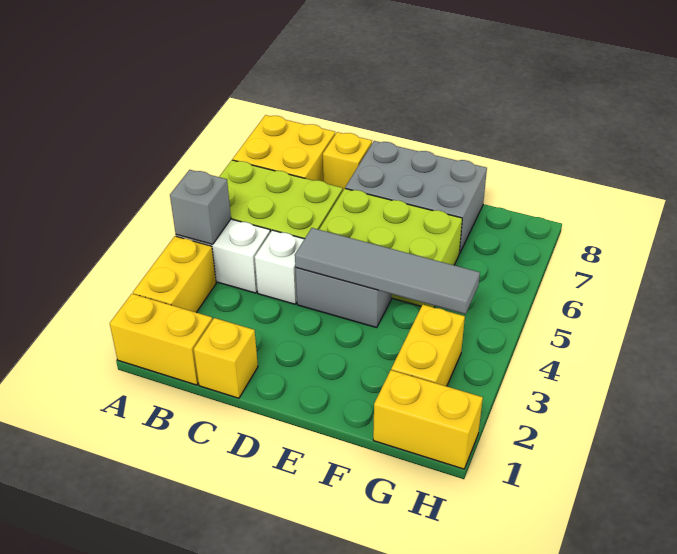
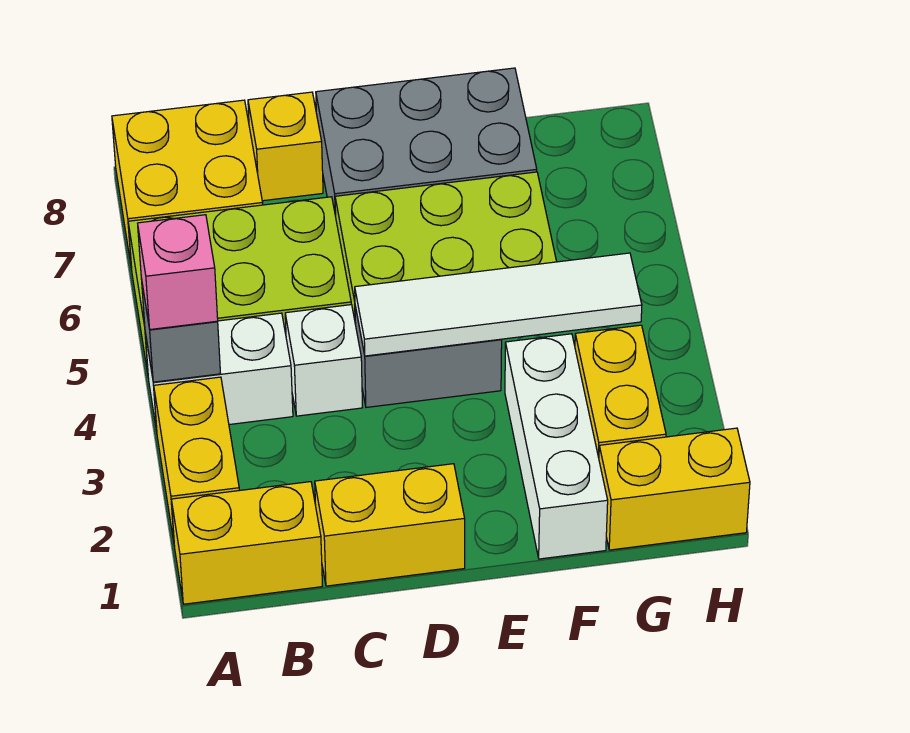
none -> pink brick A4 level 3
yellow brick C1 level 1 -> yellow brick C1:D1 level 1
grey tile D4:G4 level 2 -> white tile D4:G4 level 2
none -> white brick F1:F3 level 1

